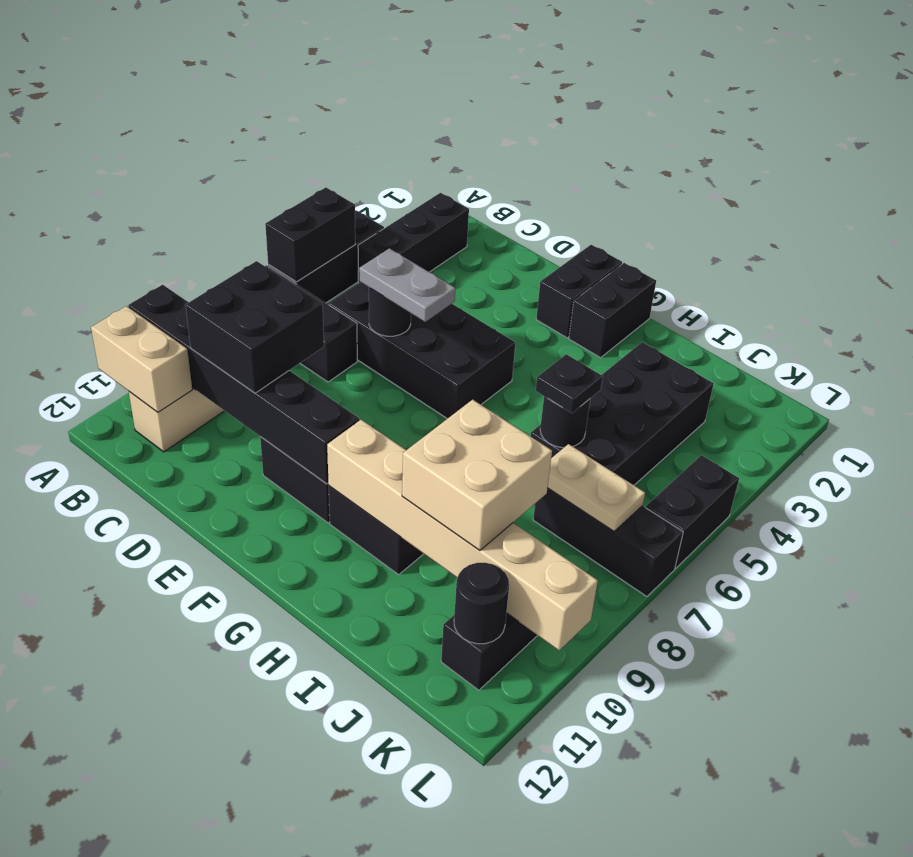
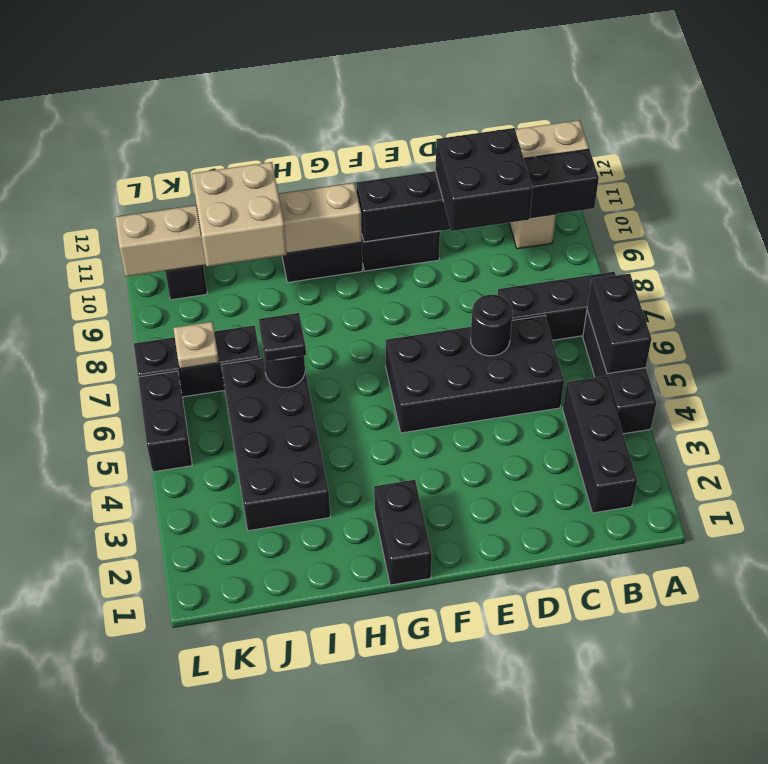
grey plate D6:E6 level 3 -> none
black brick F1:F2 level 1 -> none
tan plate J7:K7 level 2 -> tan plate K7 level 2
black round brick K11 level 2 -> none

